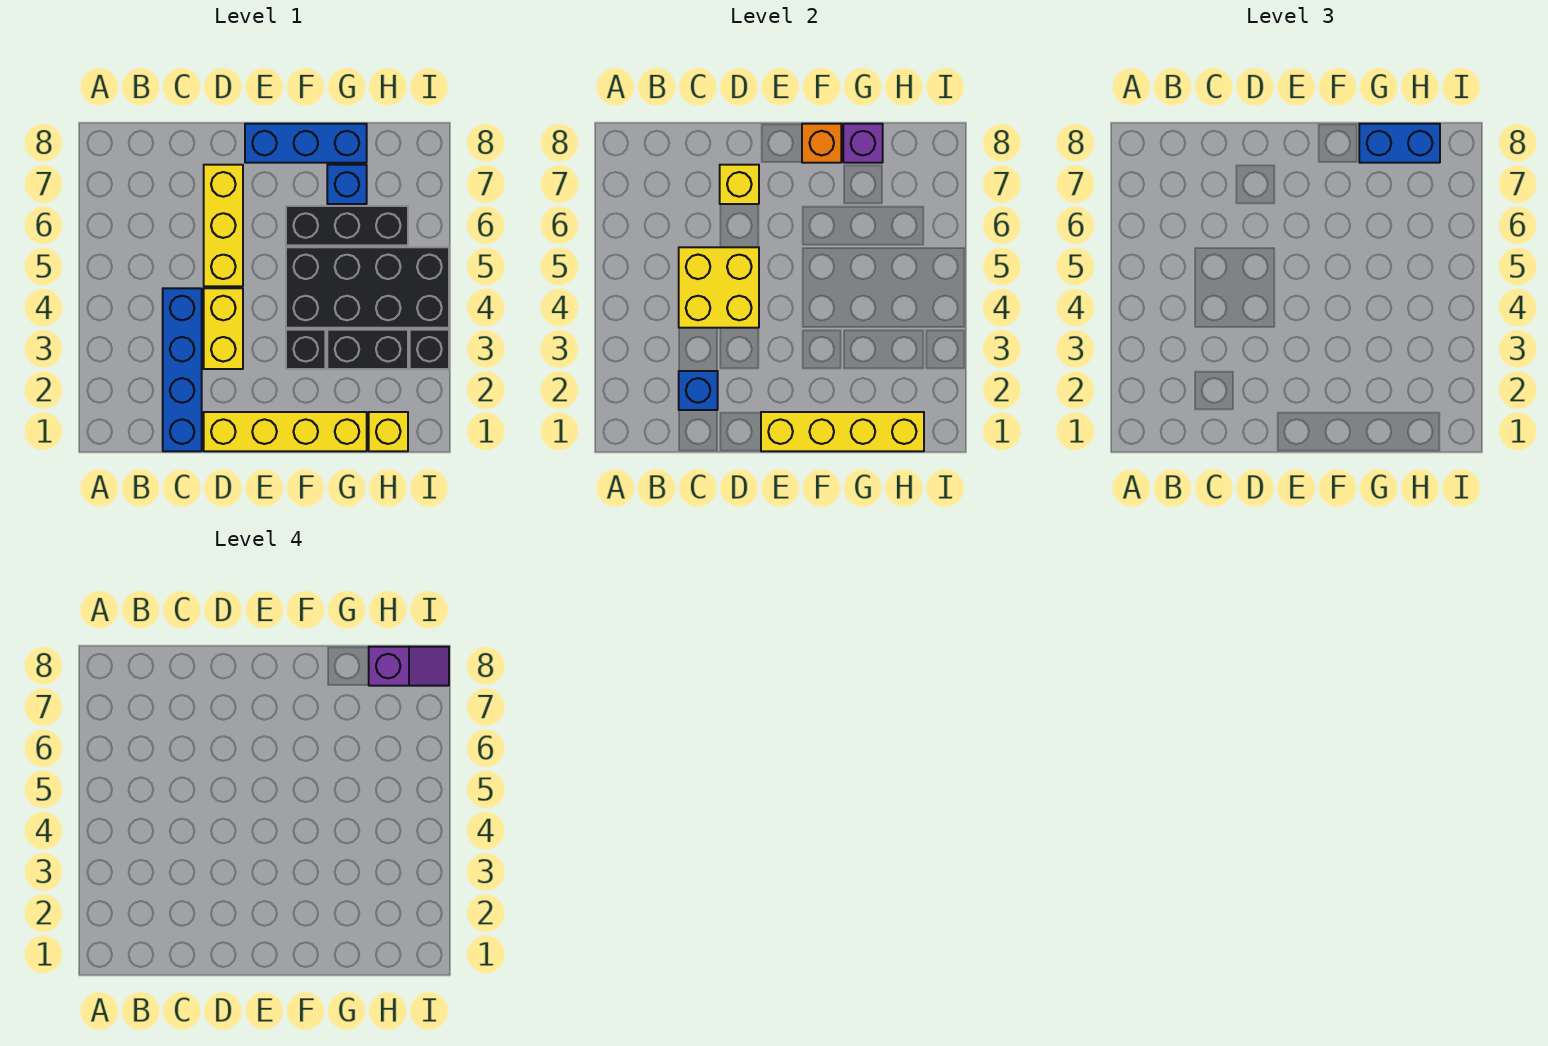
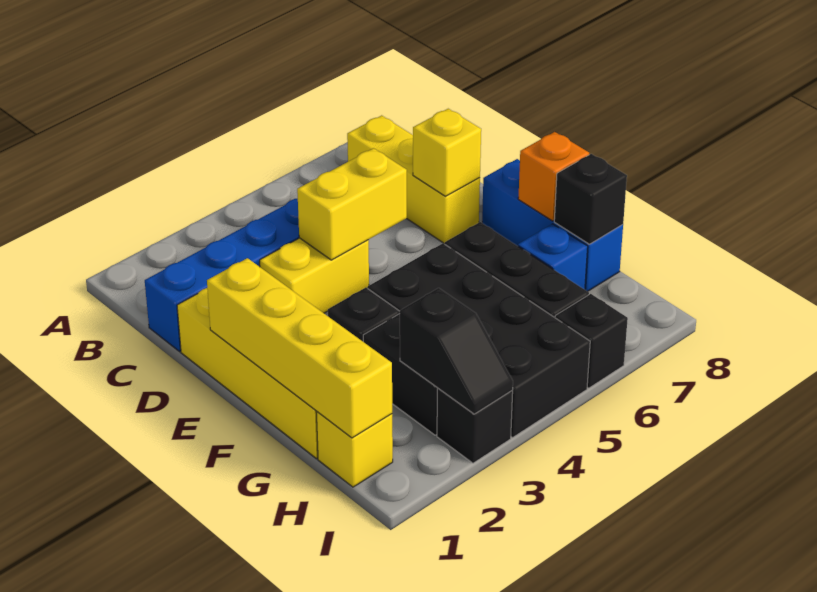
blue brick C2 level 2 -> none
yellow brick C4:D5 level 2 -> yellow brick D4:D5 level 2
yellow brick D5:D7 level 1 -> yellow brick B7:D7 level 1
purple brick G8 level 2 -> black brick G8 level 2
blue brick G8:H8 level 3 -> none
none -> black slope H3:I3 level 2 top H
purple slope H8:I8 level 4 top H -> none
none -> black brick I6 level 1

